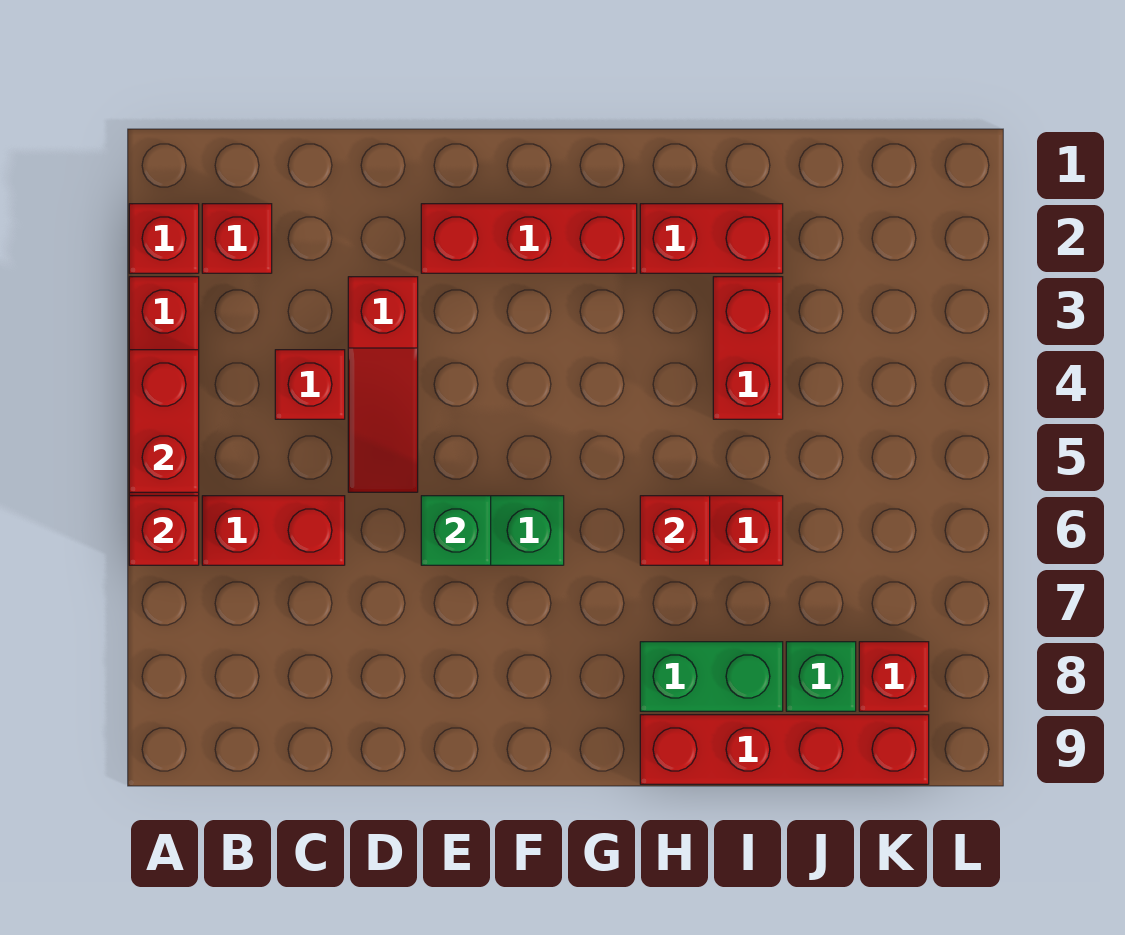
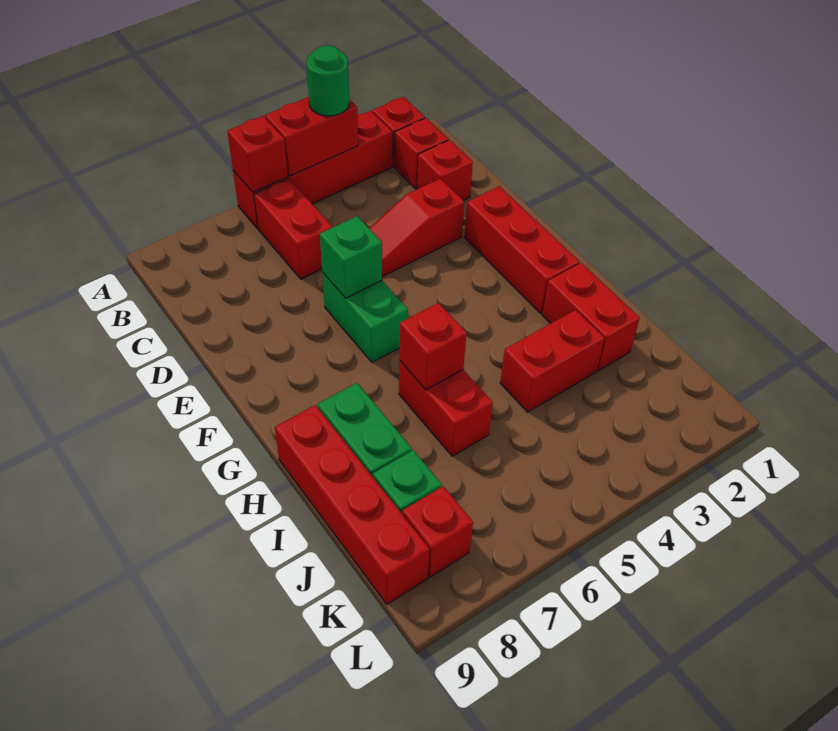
none -> green round brick A4 level 3
red brick C4 level 1 -> red brick C2 level 1

